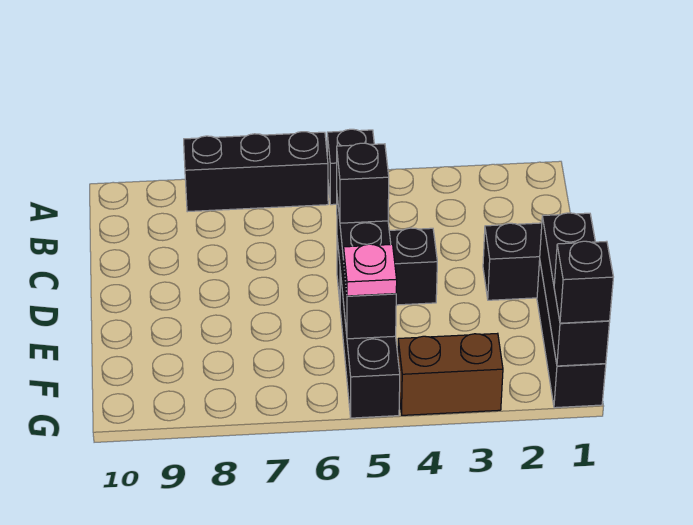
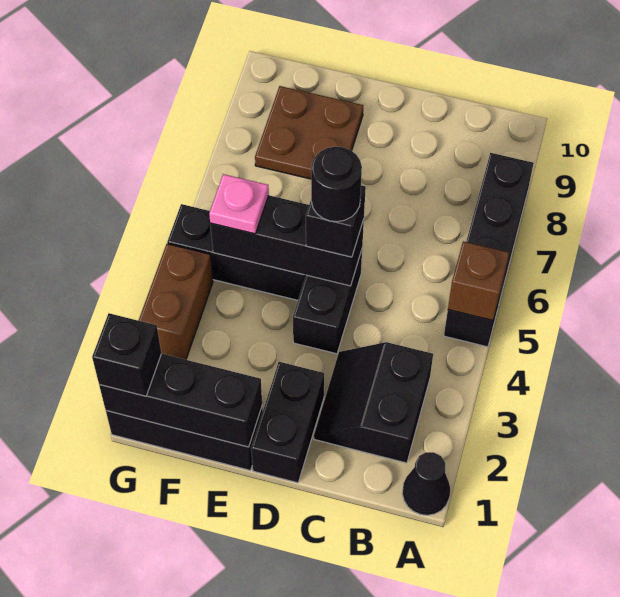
none -> black cone A1 level 1
none -> brown brick A5 level 2
none -> black slope B2:C3 level 1 top B
none -> black round brick D5 level 4
none -> brown plate E8:F9 level 1

